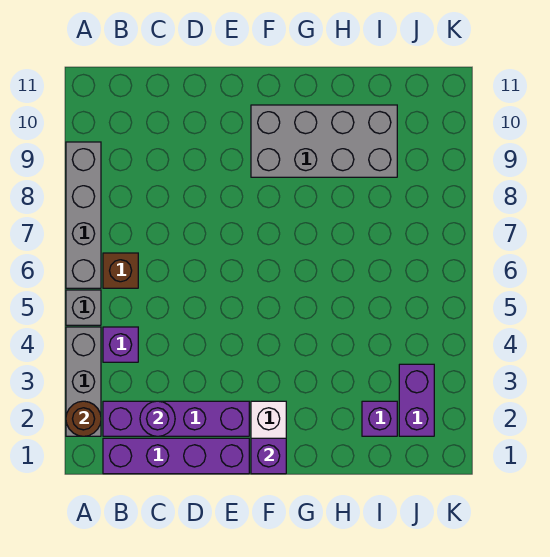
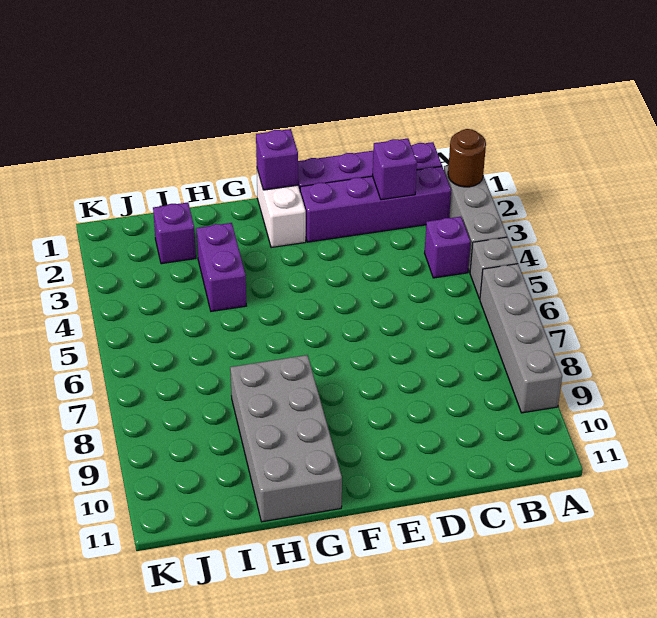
brown brick B6 level 1 -> none
purple round brick C2 level 2 -> purple brick C2 level 2
grey brick F9:I10 level 1 -> grey brick G8:H11 level 1
purple brick J2:J3 level 1 -> purple brick H3:H4 level 1

